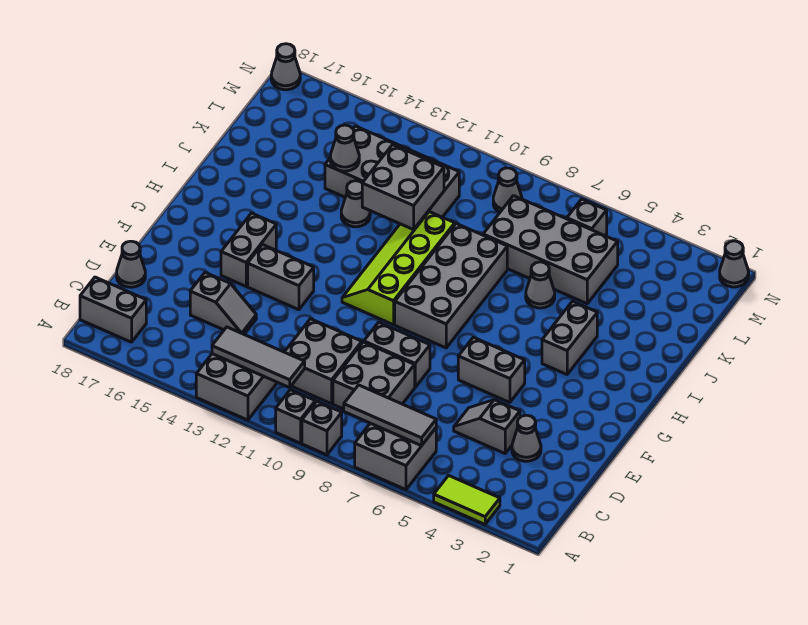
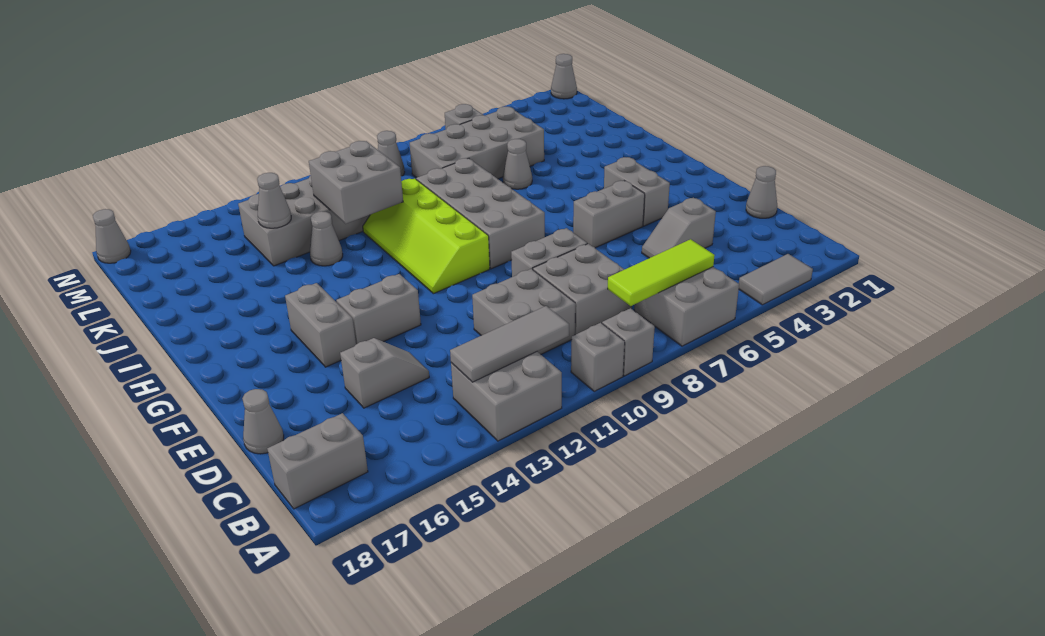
lime tile A3:A4 level 1 -> grey tile A3:A4 level 1
grey tile B6:B8 level 2 -> lime tile B6:B8 level 2
grey cone D3 level 1 -> grey cone D1 level 1
grey brick H4:I4 level 1 -> grey brick F4:G4 level 1

